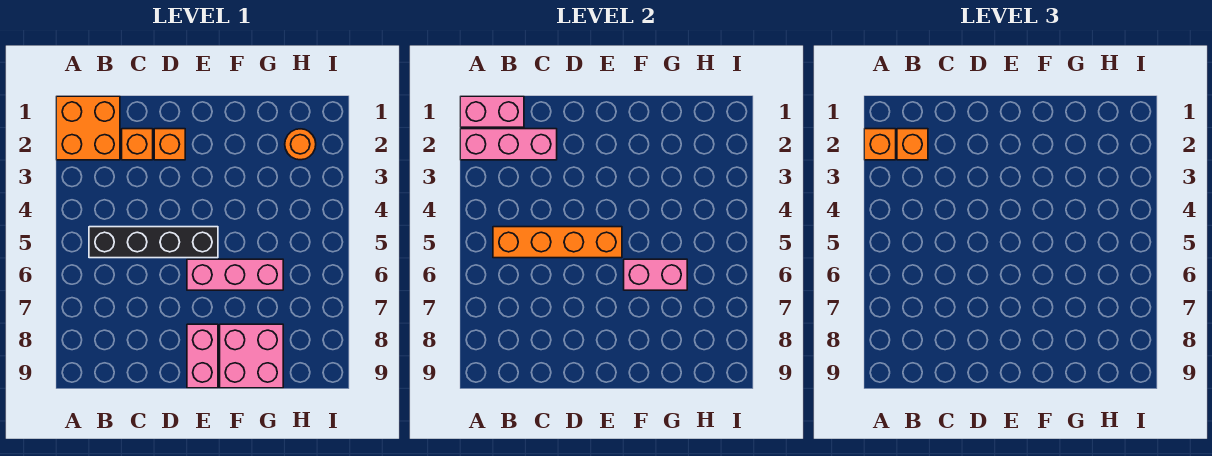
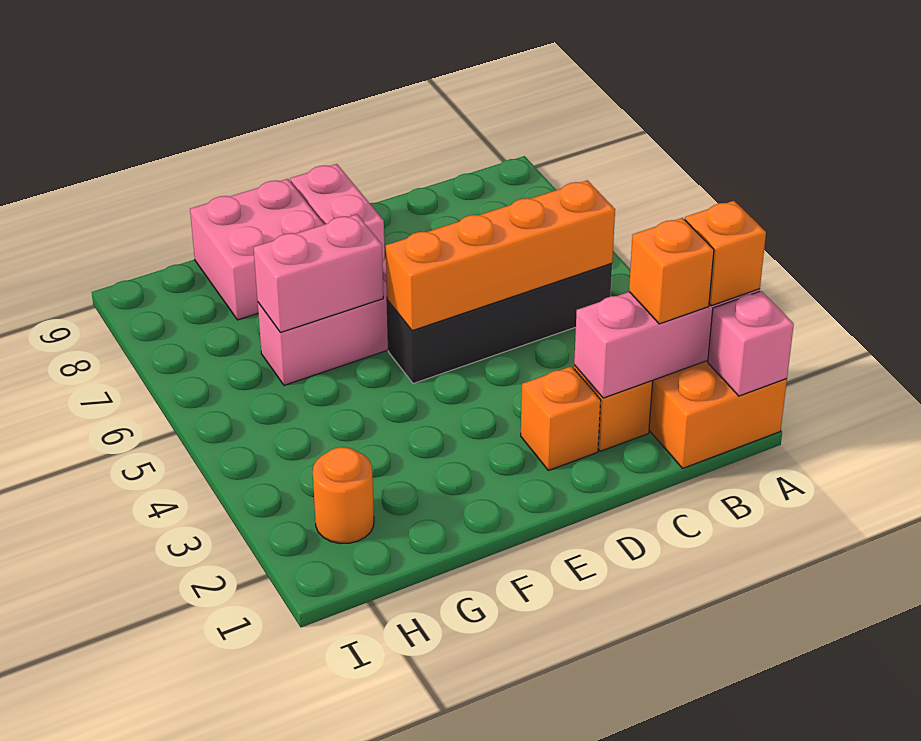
pink brick A1:B1 level 2 -> pink brick A1 level 2

